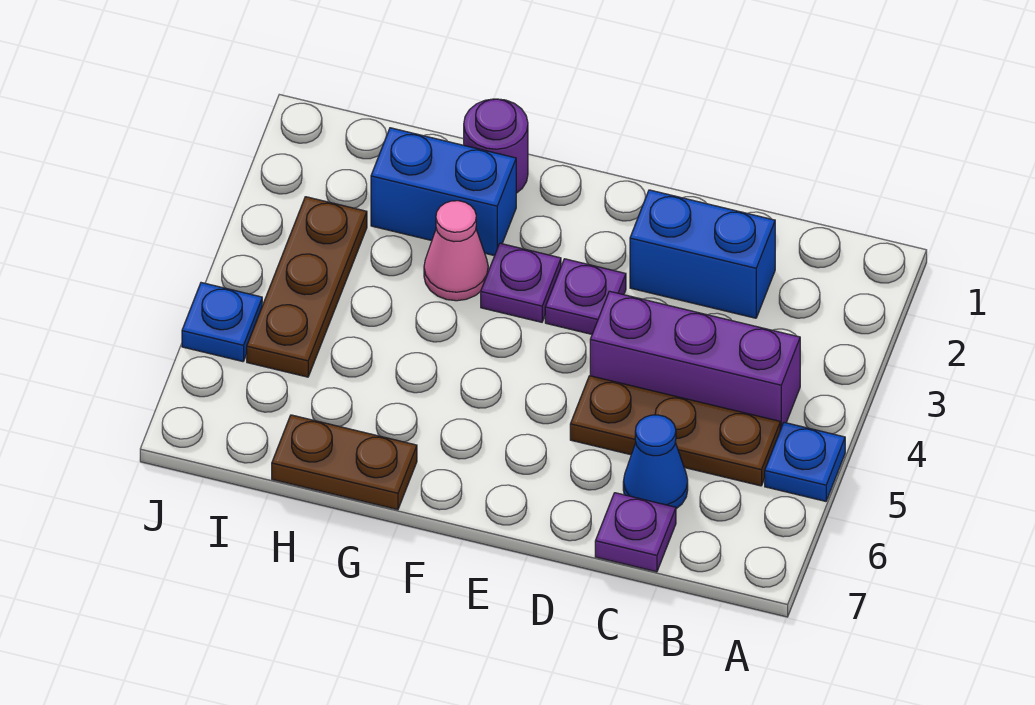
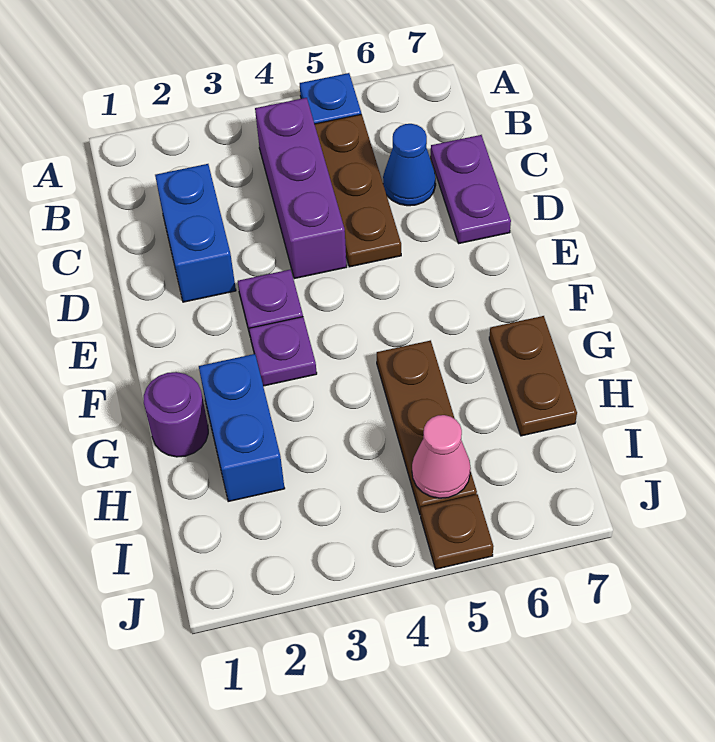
purple plate C7 level 1 -> purple plate C7:D7 level 1
pink cone G3 level 1 -> pink cone I5 level 2
brown plate I3:I5 level 1 -> brown plate G5:I5 level 1
blue plate J5 level 1 -> brown plate J5 level 1

